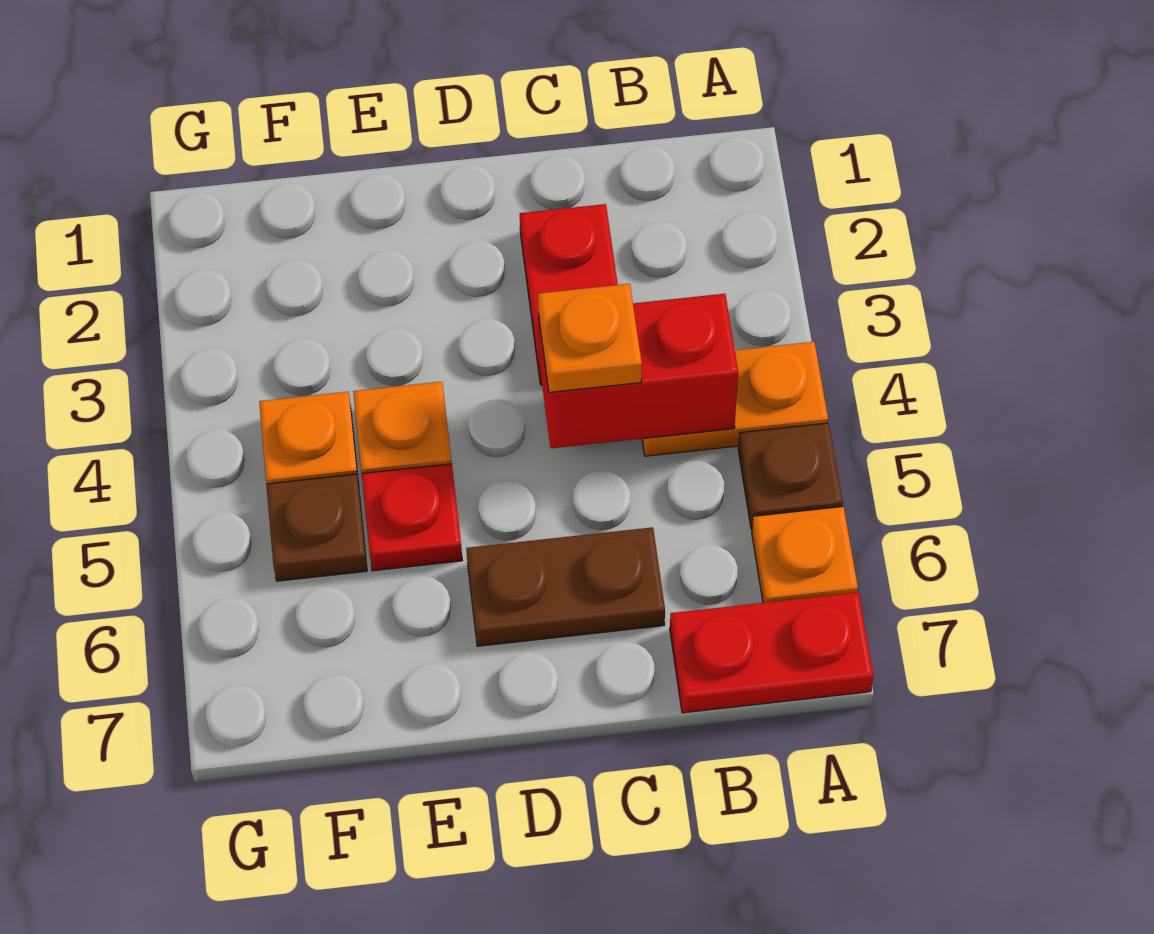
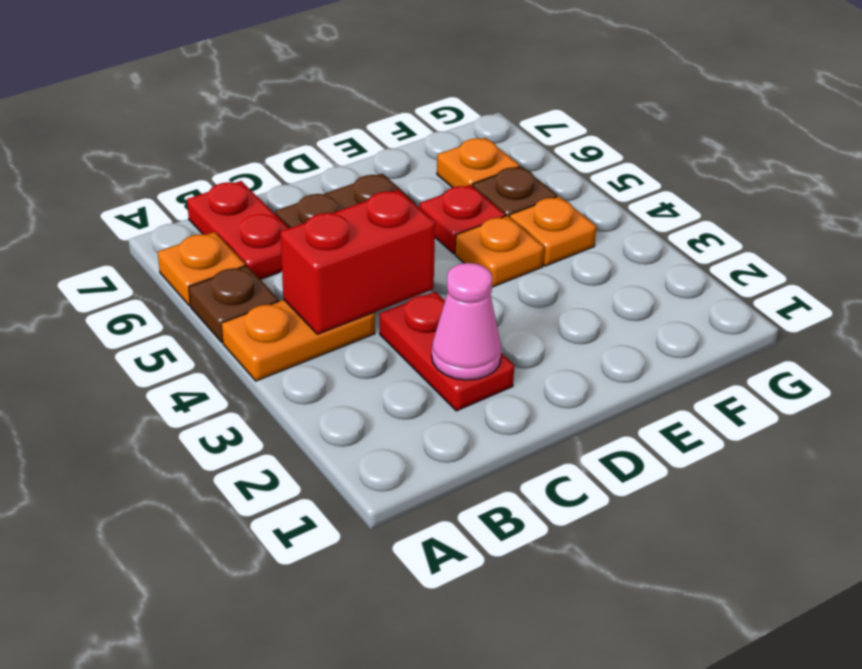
red plate A7:B7 level 1 -> red plate B6:B7 level 1
none -> pink cone C2 level 2
orange plate C4 level 3 -> orange plate F6 level 1

